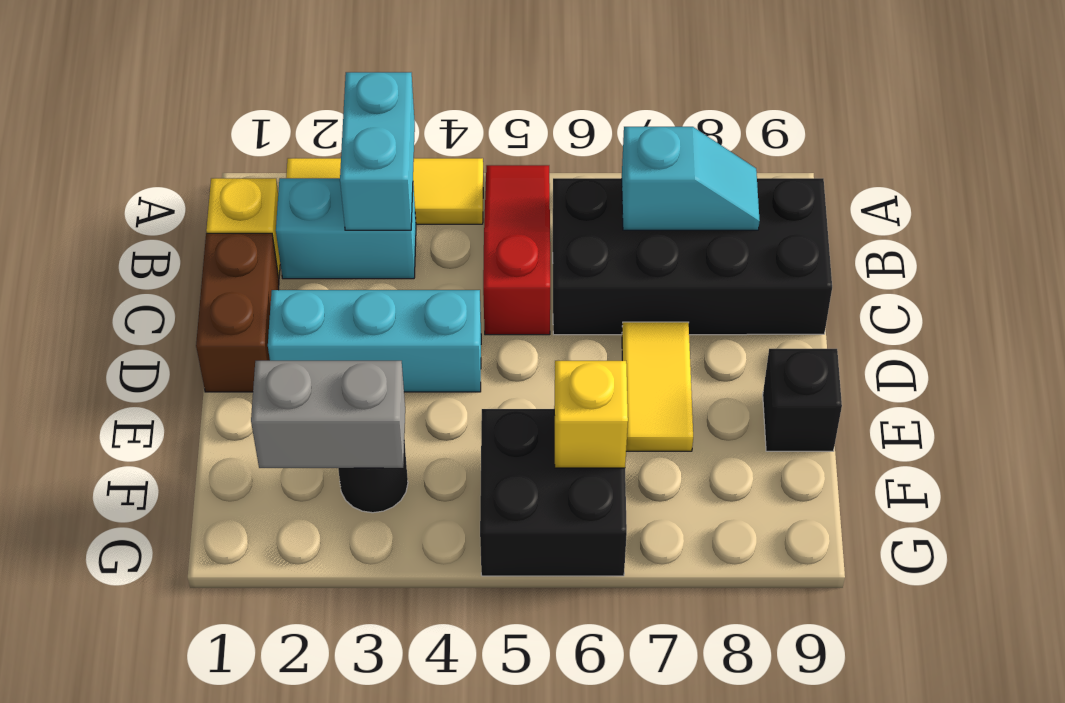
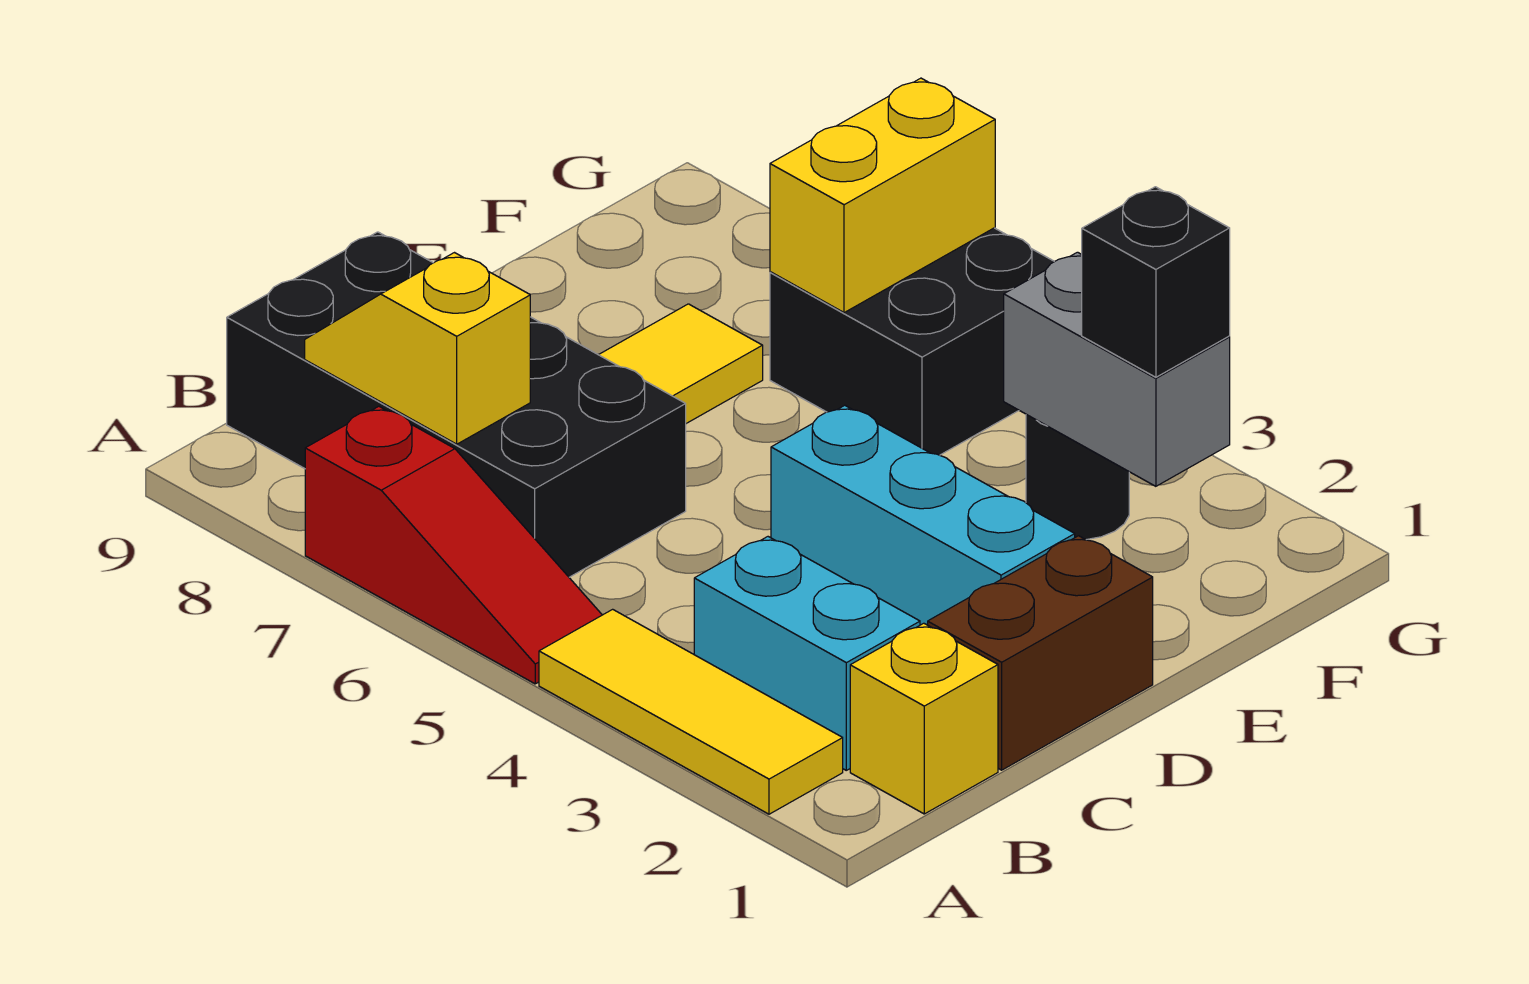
cyan brick A3:B3 level 2 -> none
red slope A5:C5 level 1 top C -> red slope A5:A7 level 1 top 7
cyan slope B7:B8 level 2 top 7 -> yellow slope B7:B8 level 2 top 7
black brick E9 level 1 -> black brick F2 level 3
yellow brick F6 level 2 -> yellow brick F6:G6 level 2

